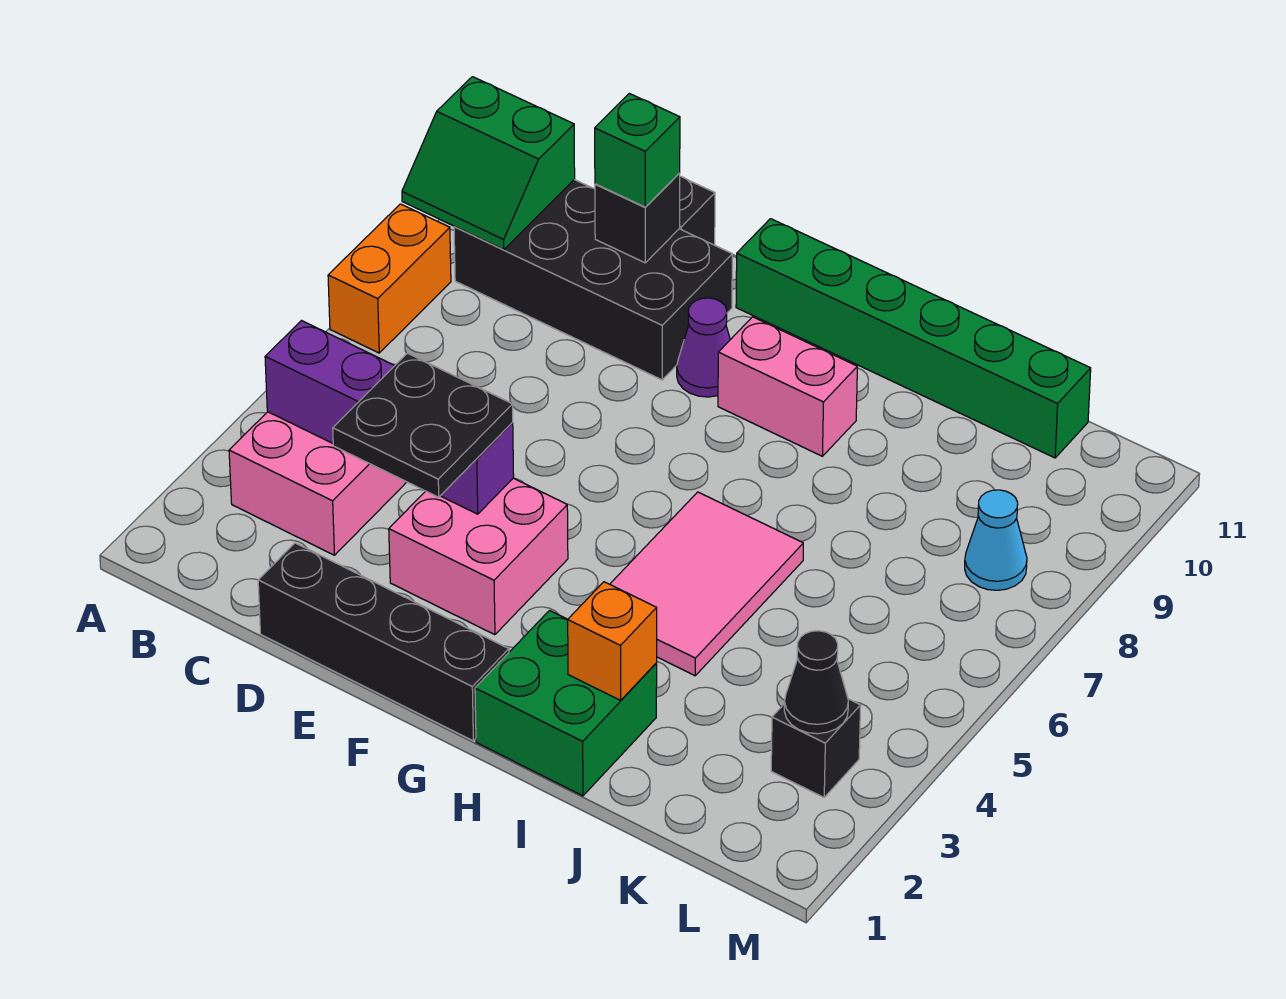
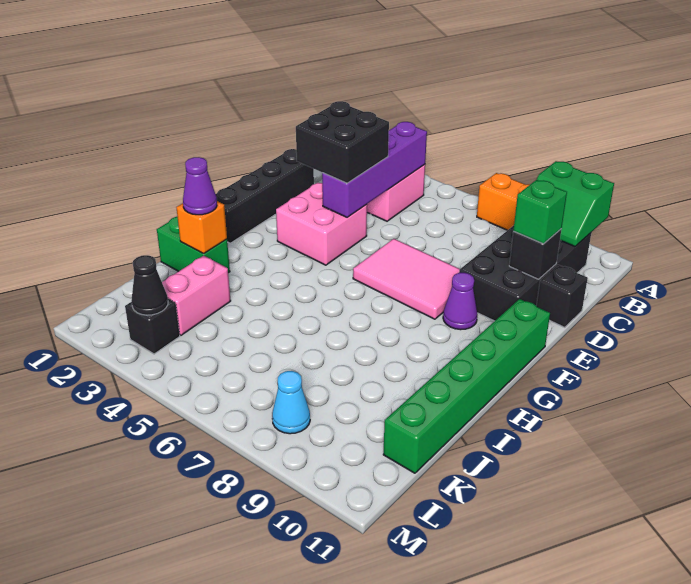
green slope A9:B10 level 2 top 10 -> green slope A9:B10 level 2 top A
black plate D3:E4 level 3 -> black brick D3:E4 level 3
pink brick G9:H9 level 1 -> pink brick J3:K3 level 1
green brick H1:I2 level 1 -> green brick I1:I2 level 1
pink tile H4:I6 level 1 -> pink tile E6:F8 level 1
none -> purple cone I2 level 3

